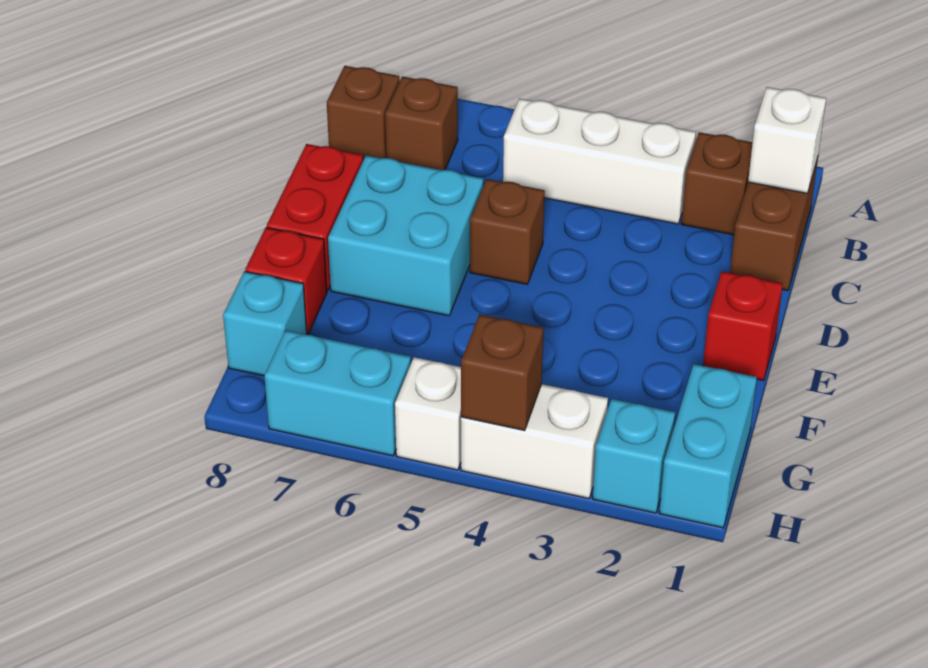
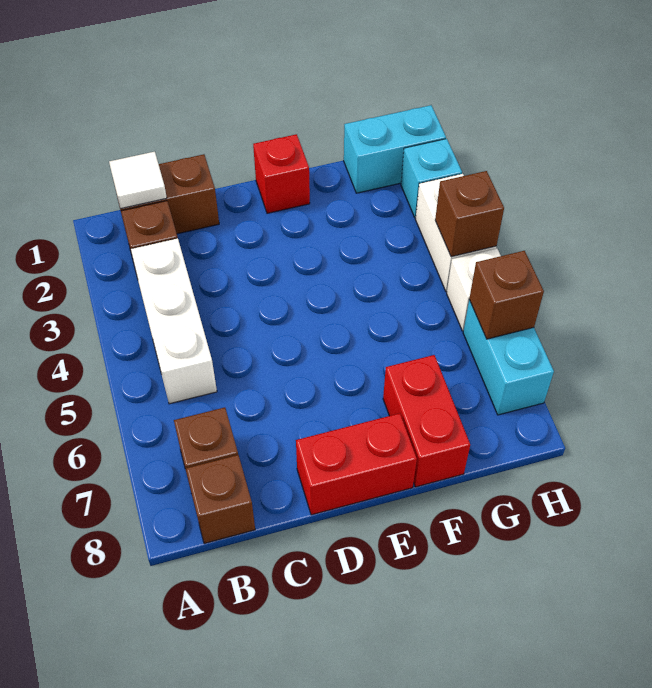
white brick B1 level 2 -> white tile B1 level 2
brown brick D5 level 1 -> brown brick H6 level 2
cyan brick D6:E7 level 1 -> none
red brick F8 level 1 -> red brick F7:F8 level 1
cyan brick G8 level 1 -> none

